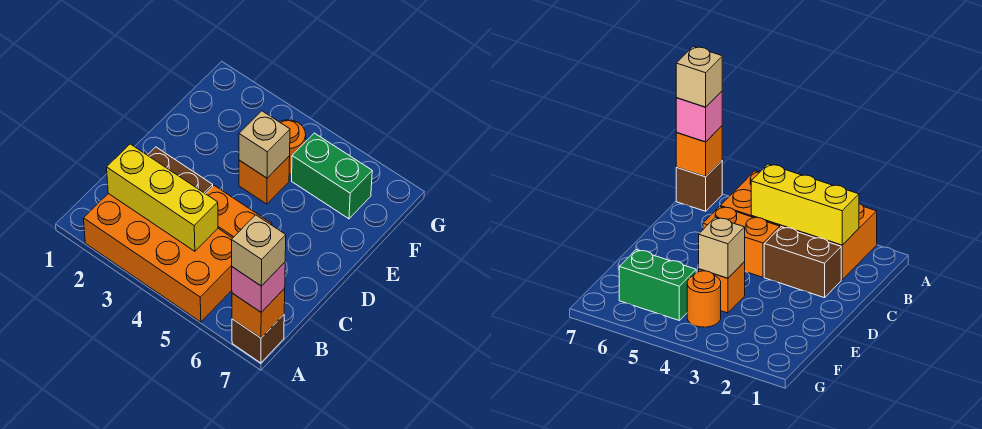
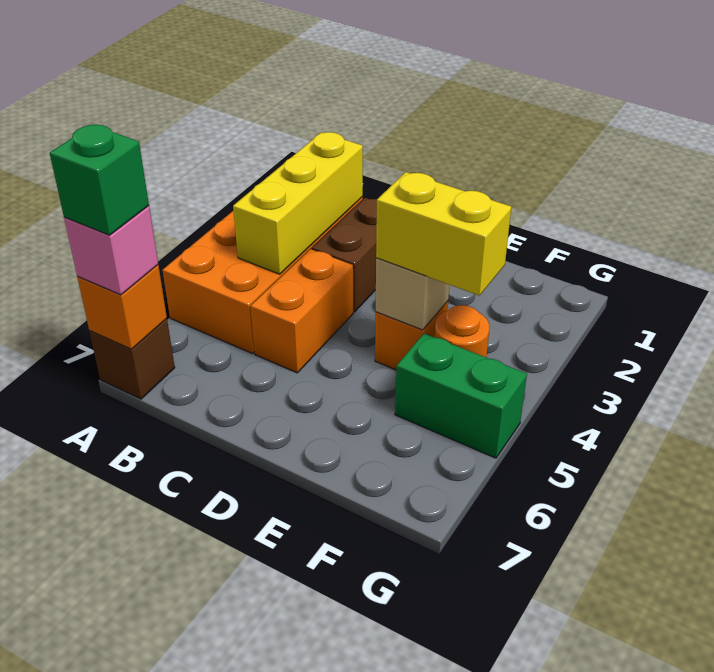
tan brick A7 level 4 -> green brick A7 level 4
none -> yellow brick E4:F4 level 3
green brick F5:F6 level 1 -> green brick F5:G5 level 1

